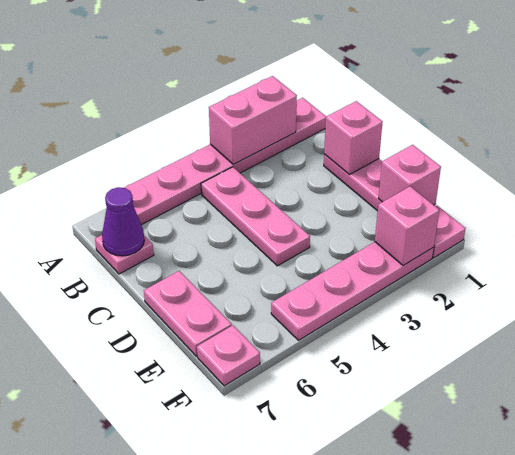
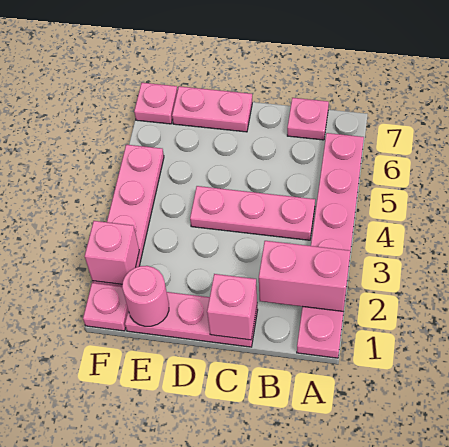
pink brick A2:A3 level 2 -> pink brick A2:B2 level 2
purple cone B7 level 2 -> none
pink brick E1 level 2 -> pink round brick E1 level 2

